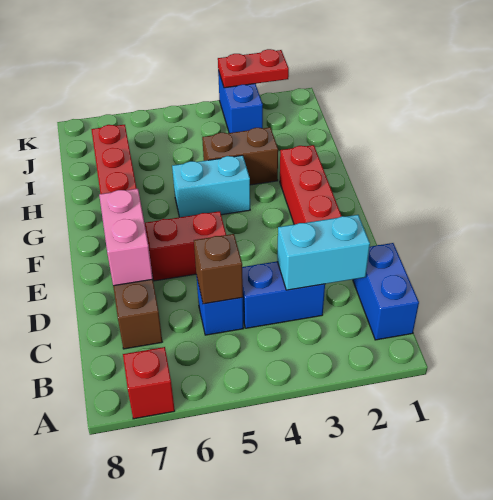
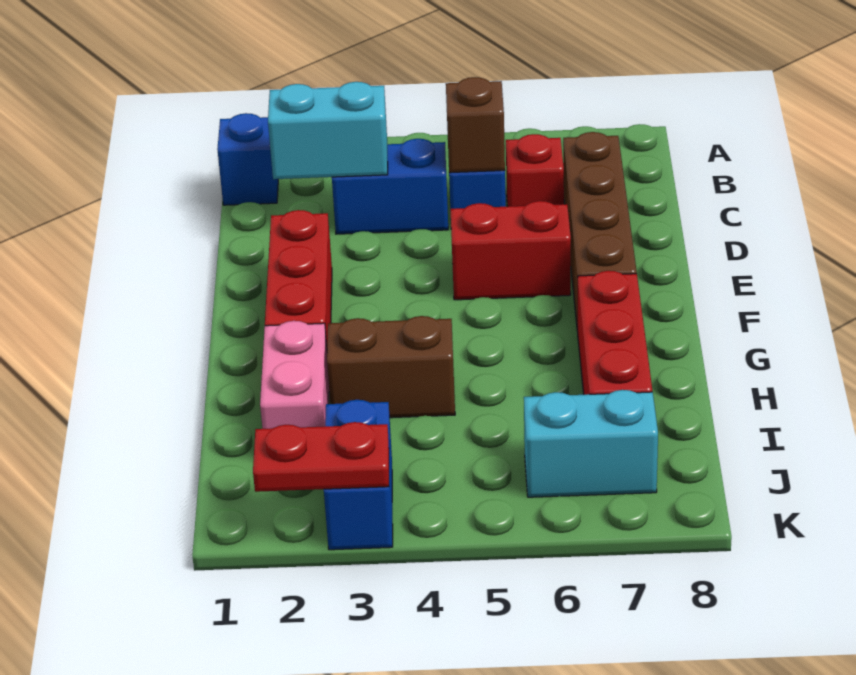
red brick A7 level 1 -> red brick C6 level 1
blue brick B1:C1 level 1 -> blue brick B1 level 1
pink brick D7:E7 level 2 -> pink brick H2:I2 level 1
cyan brick G4:G5 level 1 -> cyan brick J6:J7 level 1

